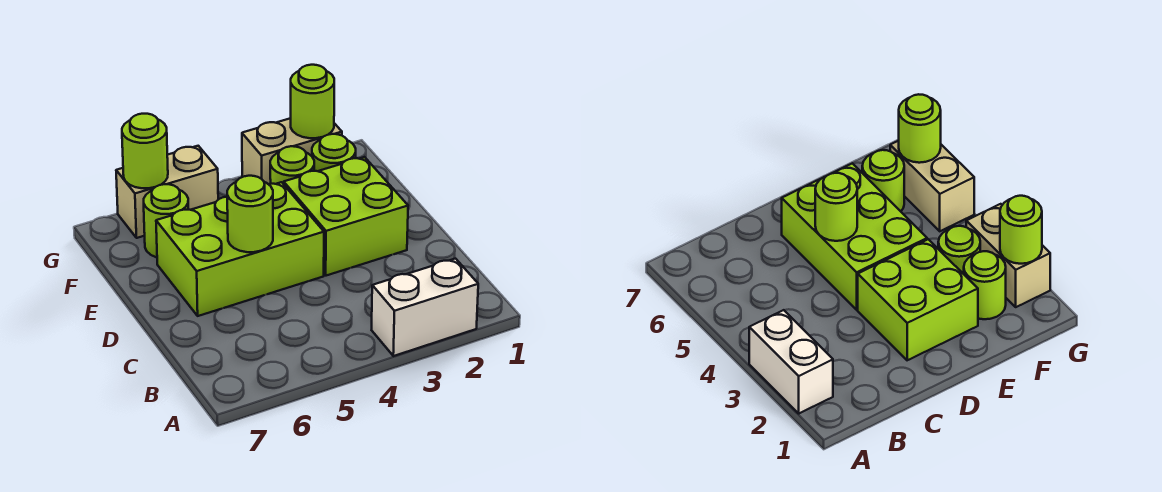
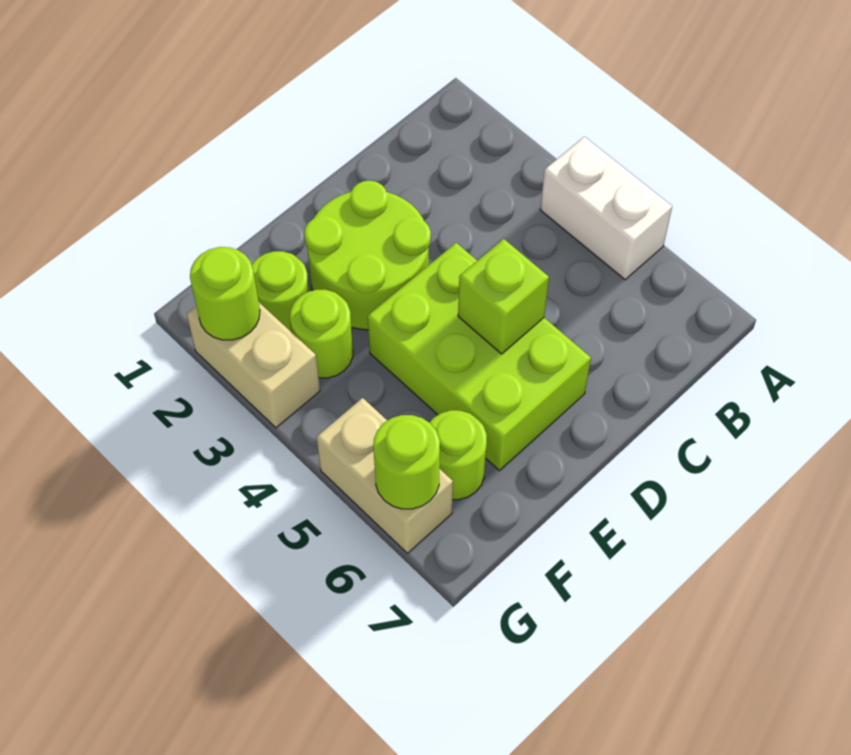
white brick A2:A3 level 1 -> white brick A4:A5 level 1
lime brick D2:E3 level 1 -> lime round brick D2:E3 level 1
lime round brick D5 level 2 -> lime brick D5 level 2

